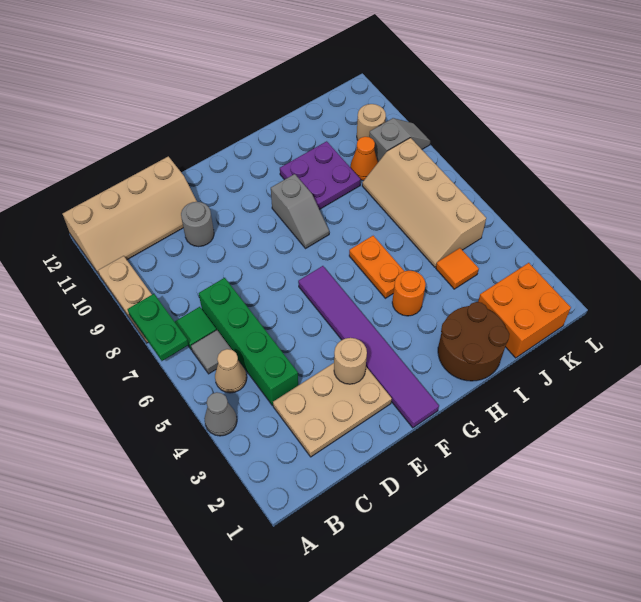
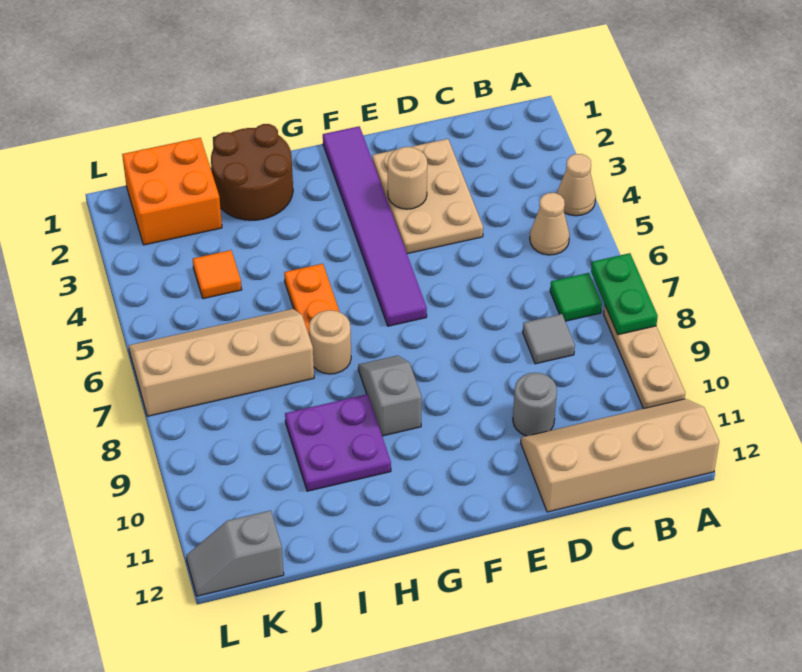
grey cone A4 level 1 -> tan cone A4 level 1
grey tile B6 level 1 -> grey tile C8 level 1
tan plate C2:E3 level 1 -> tan plate D2:E4 level 1
green brick C4:C7 level 1 -> none
orange round brick H4 level 1 -> none
tan slope J5:K8 level 1 top K -> tan slope I6:L7 level 1 top 7
orange cone J9 level 1 -> none
grey slope K9:L9 level 1 top K -> grey slope K12:L12 level 1 top K
tan round brick K10 level 1 -> tan round brick H7 level 1

